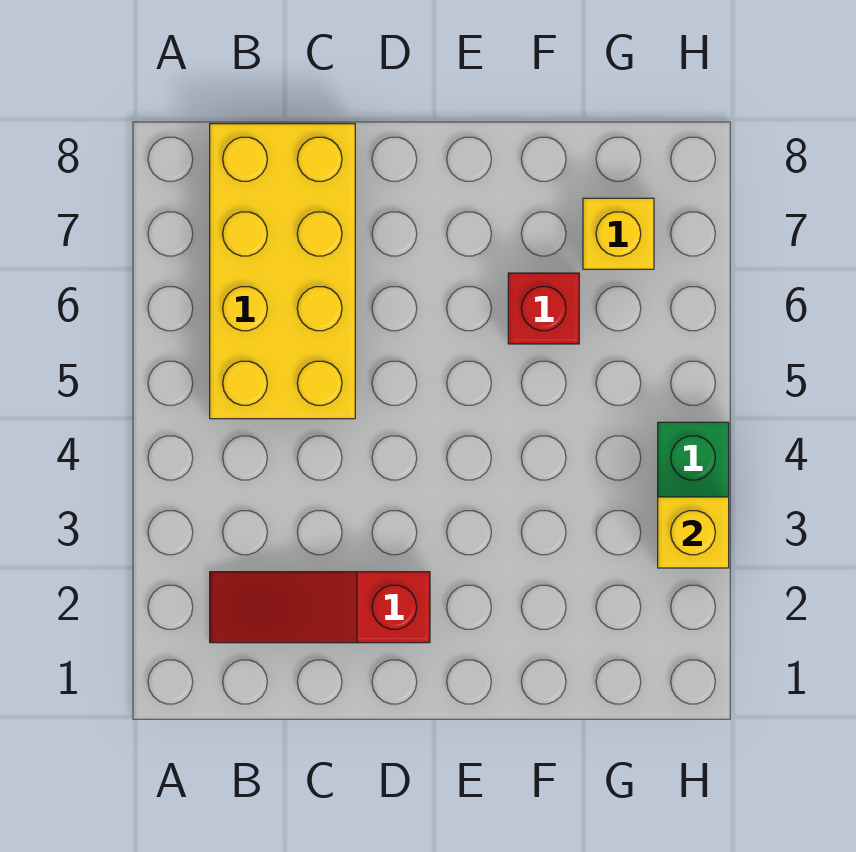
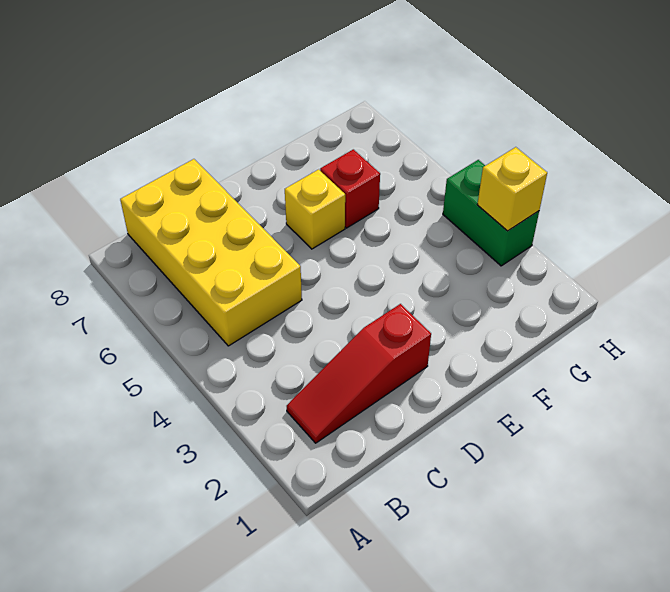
yellow brick G7 level 1 -> yellow brick E6 level 1

